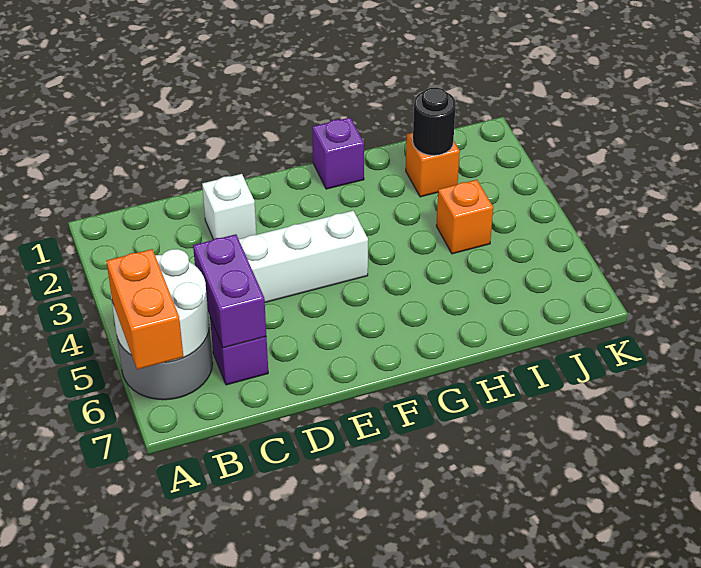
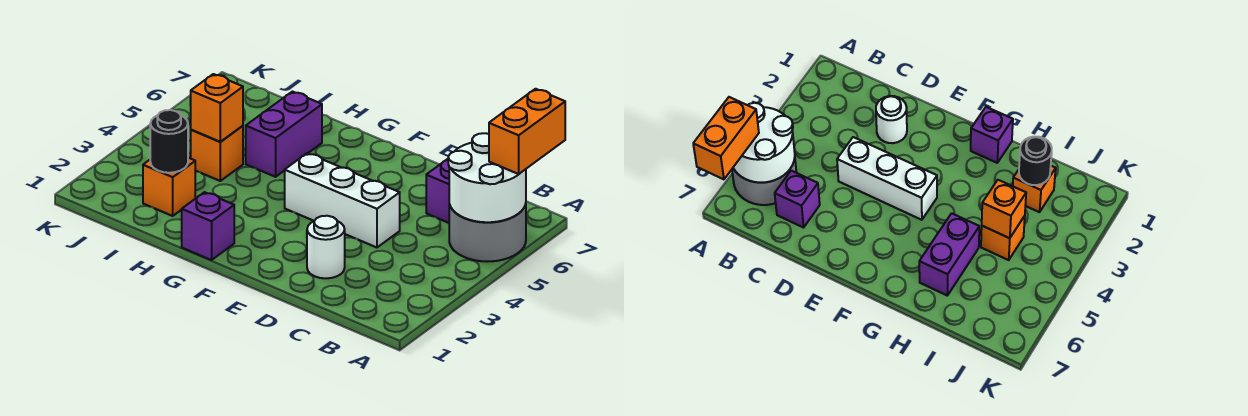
purple brick C5:C6 level 2 -> purple brick H5:H6 level 1
white brick D2 level 1 -> white round brick D2 level 1
none -> orange brick I4 level 2

